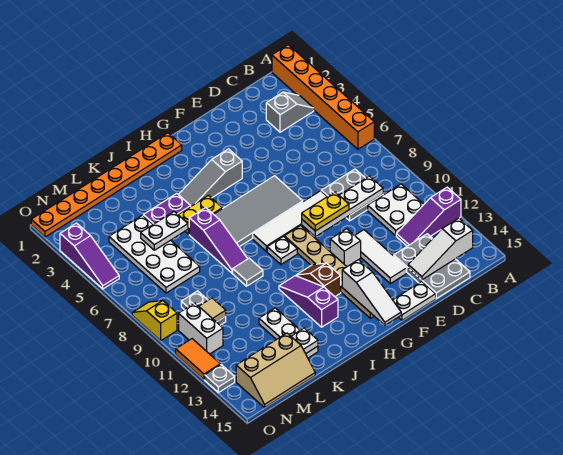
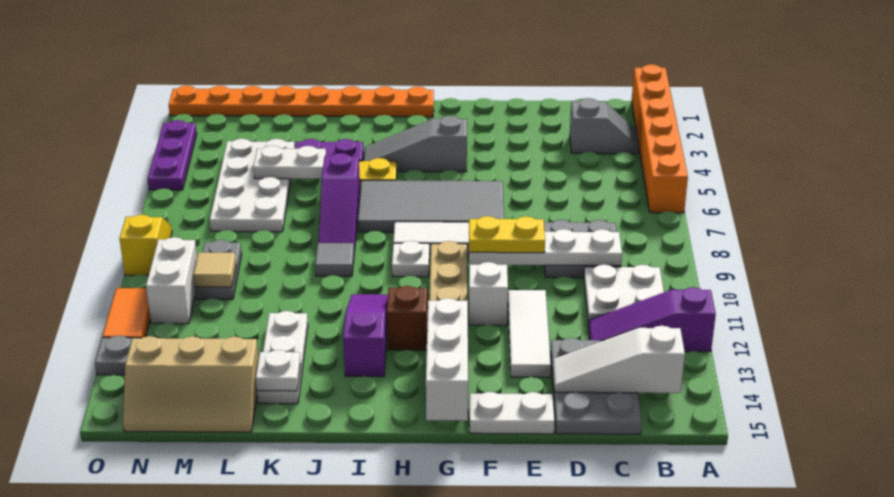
white slope G13:G15 level 2 top 13 -> white brick G13:G15 level 2
purple slope O3:O5 level 1 top 3 -> purple plate O3:O5 level 1

